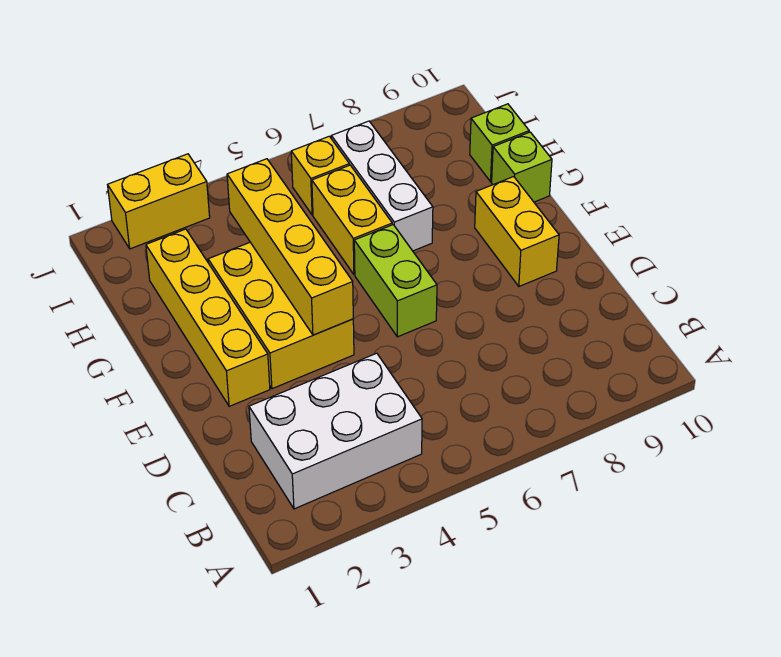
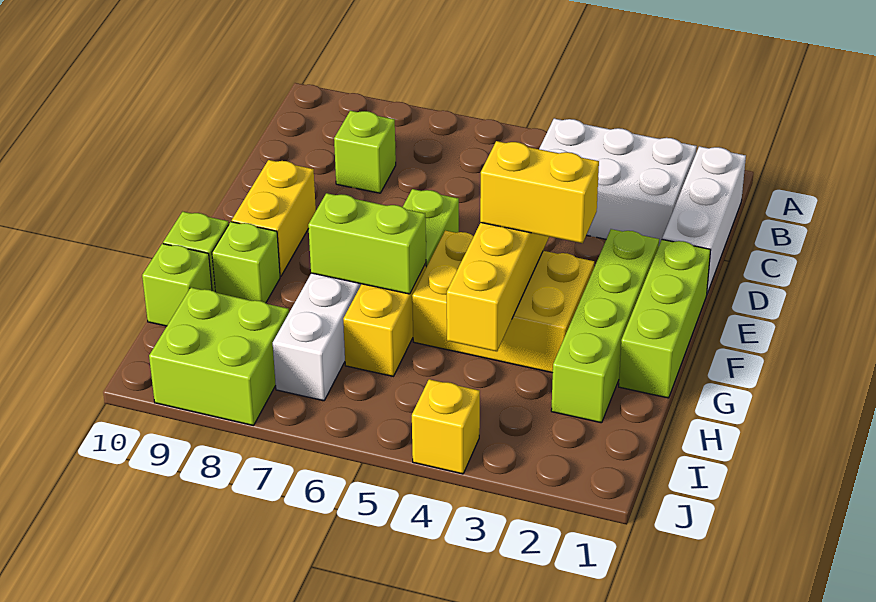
none -> white brick B1:D1 level 1
none -> lime brick C8 level 1
none -> lime brick E1:G1 level 1
yellow brick E2:H2 level 1 -> lime brick E2:H2 level 1
yellow brick E3:G4 level 1 -> yellow brick F3:G5 level 1
none -> lime brick G6:G7 level 2
none -> lime brick G9 level 1
yellow brick I6 level 1 -> yellow brick J4 level 1
none -> lime brick I8:J9 level 1
yellow brick J2:J3 level 1 -> yellow brick F3:F4 level 3

